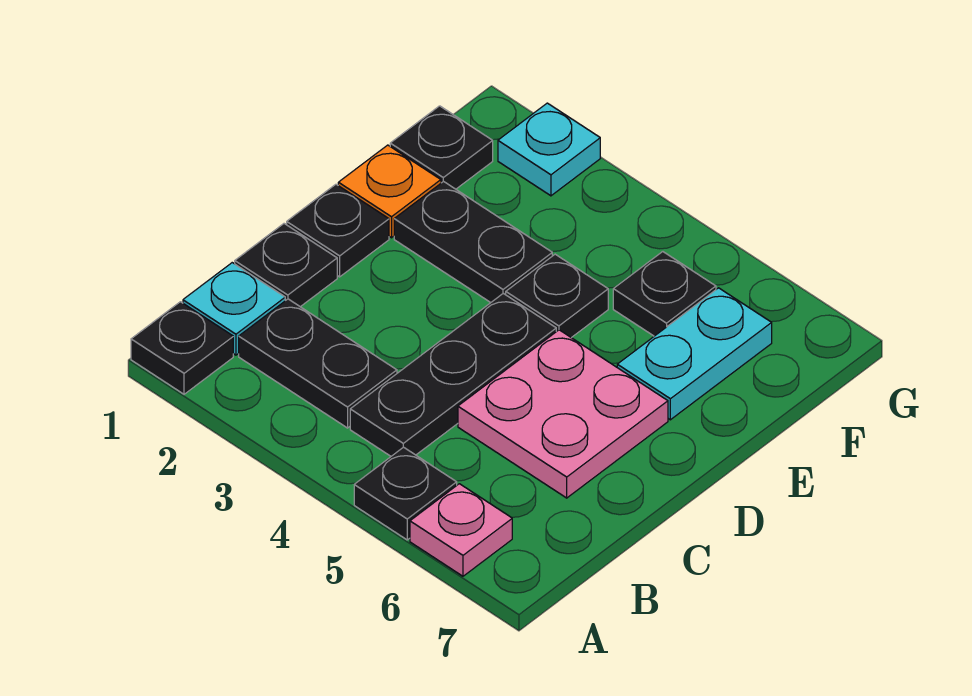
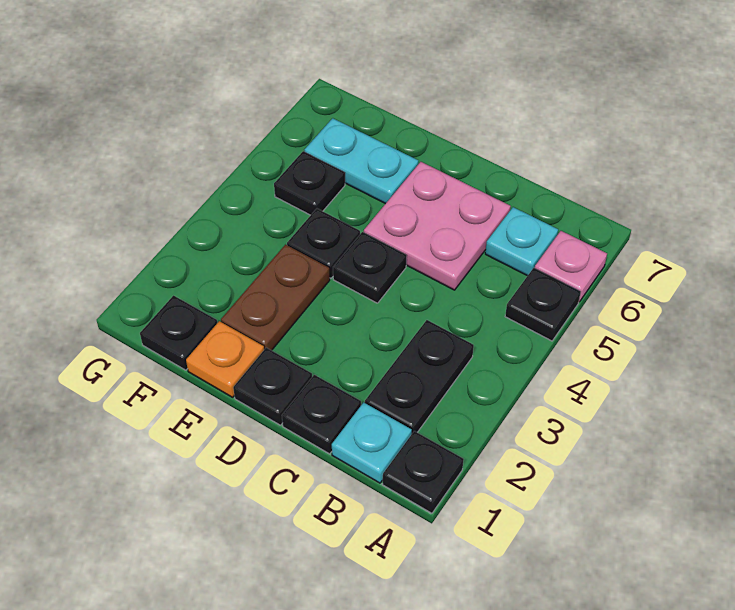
black plate B4:D4 level 1 -> black plate D4 level 1
black plate E2:E3 level 1 -> brown plate E2:E3 level 1
cyan plate G2 level 1 -> cyan plate B6 level 1

